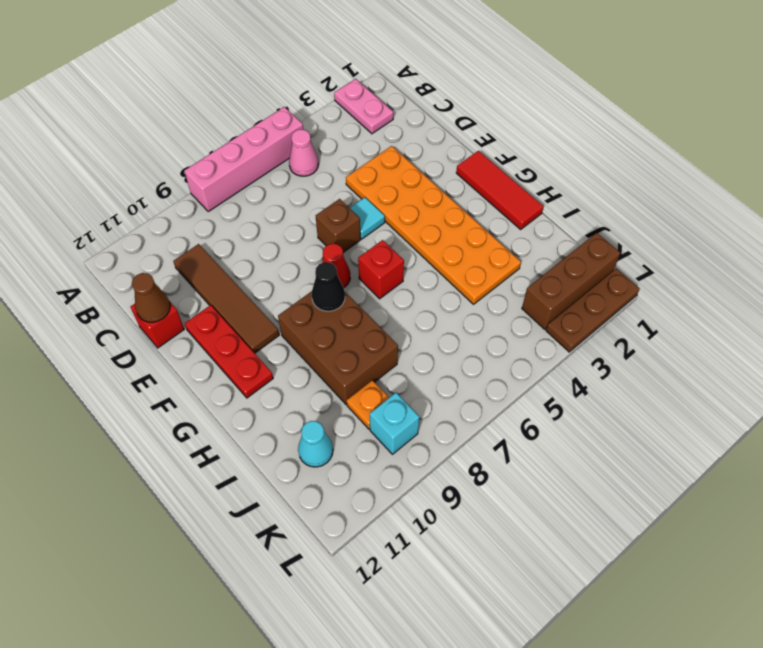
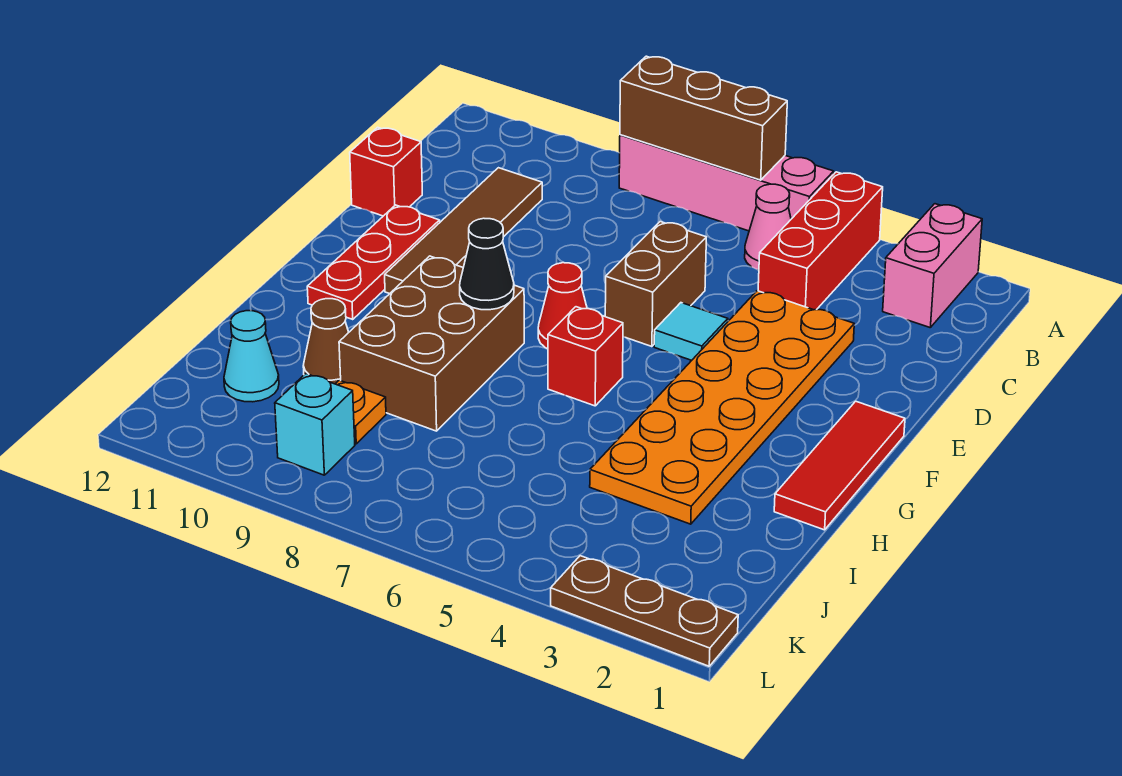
pink plate A2:B2 level 1 -> pink brick A2:B2 level 1
none -> red brick A4:C4 level 1
brown cone D12 level 2 -> brown cone I10 level 1
brown brick E6 level 1 -> brown brick D6:E6 level 1
brown brick K1:K3 level 1 -> brown brick A6:A8 level 2

